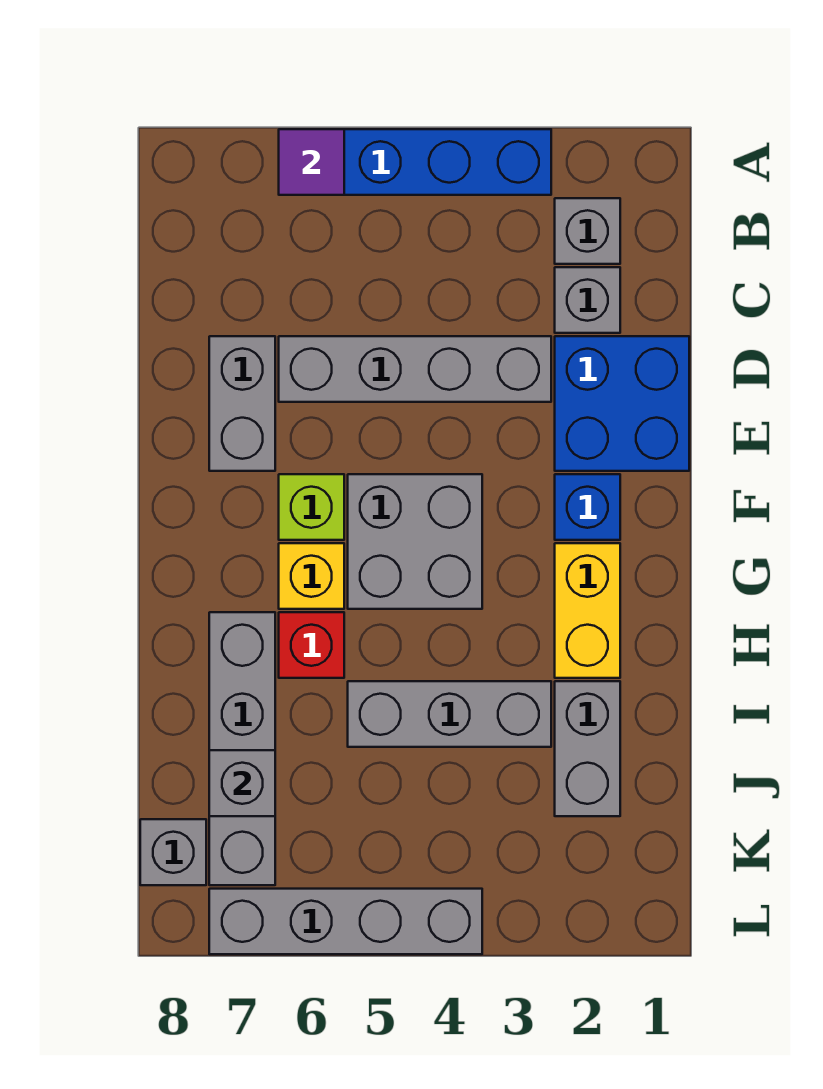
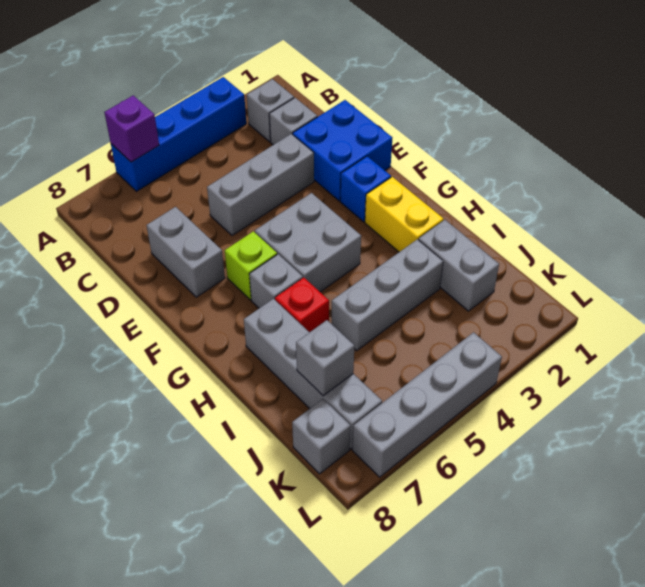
purple tile A6 level 2 -> purple brick A6 level 2
grey brick D3:D6 level 1 -> grey brick D3:D5 level 1
yellow brick G6 level 1 -> grey brick G6 level 1

